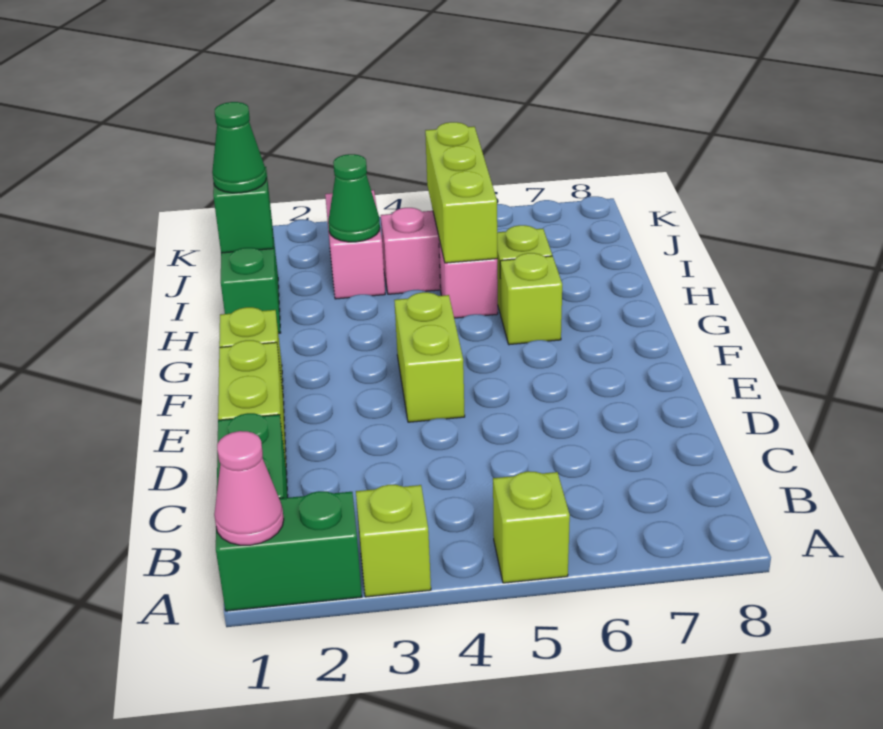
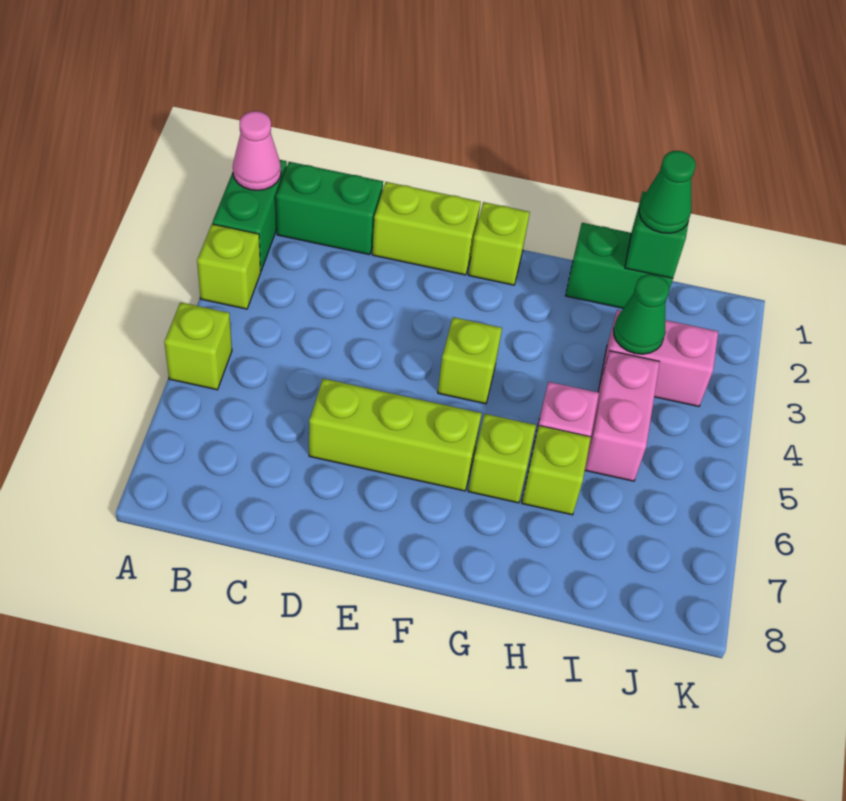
lime brick E4:F4 level 1 -> lime brick F4 level 1
lime brick H5:J5 level 2 -> lime brick D6:F6 level 1

